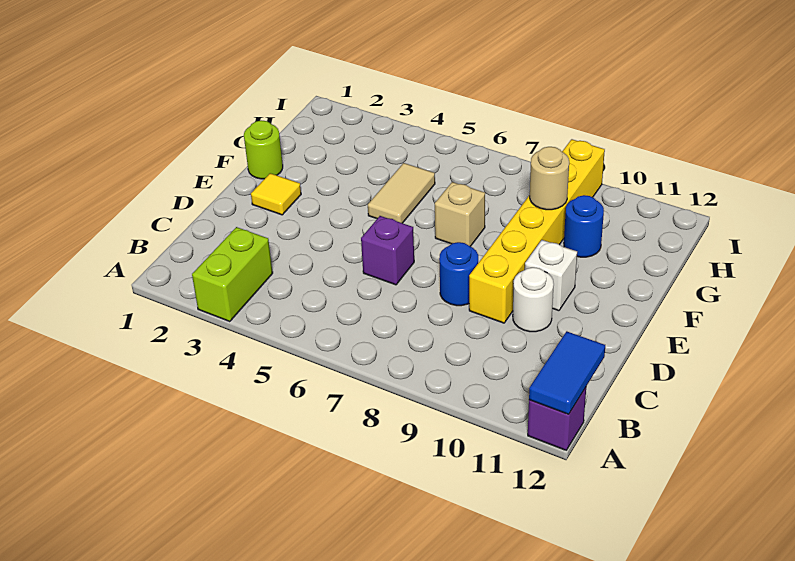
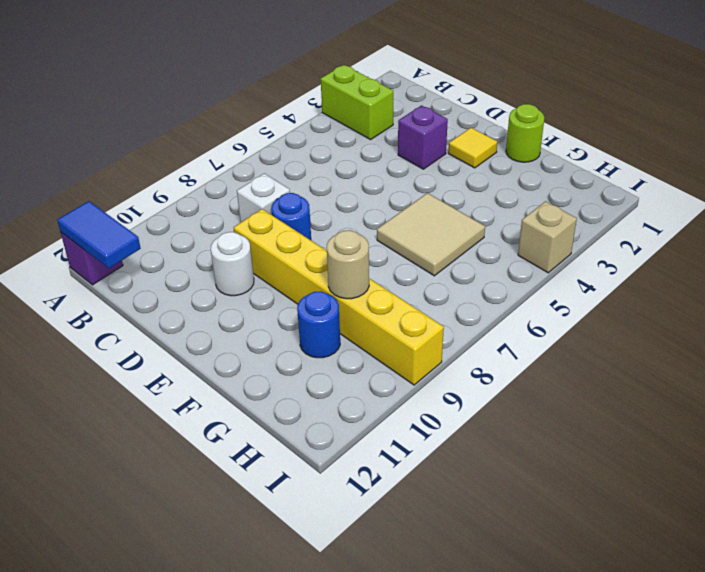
purple brick D6 level 1 -> purple brick D3 level 1
white brick E10 level 1 -> white brick C8 level 1
tan tile F5:G5 level 1 -> tan tile F5:G6 level 1
tan brick F7 level 1 -> tan brick I4 level 1

